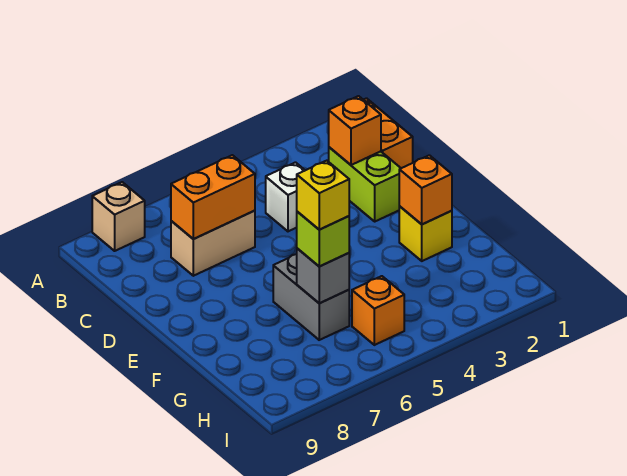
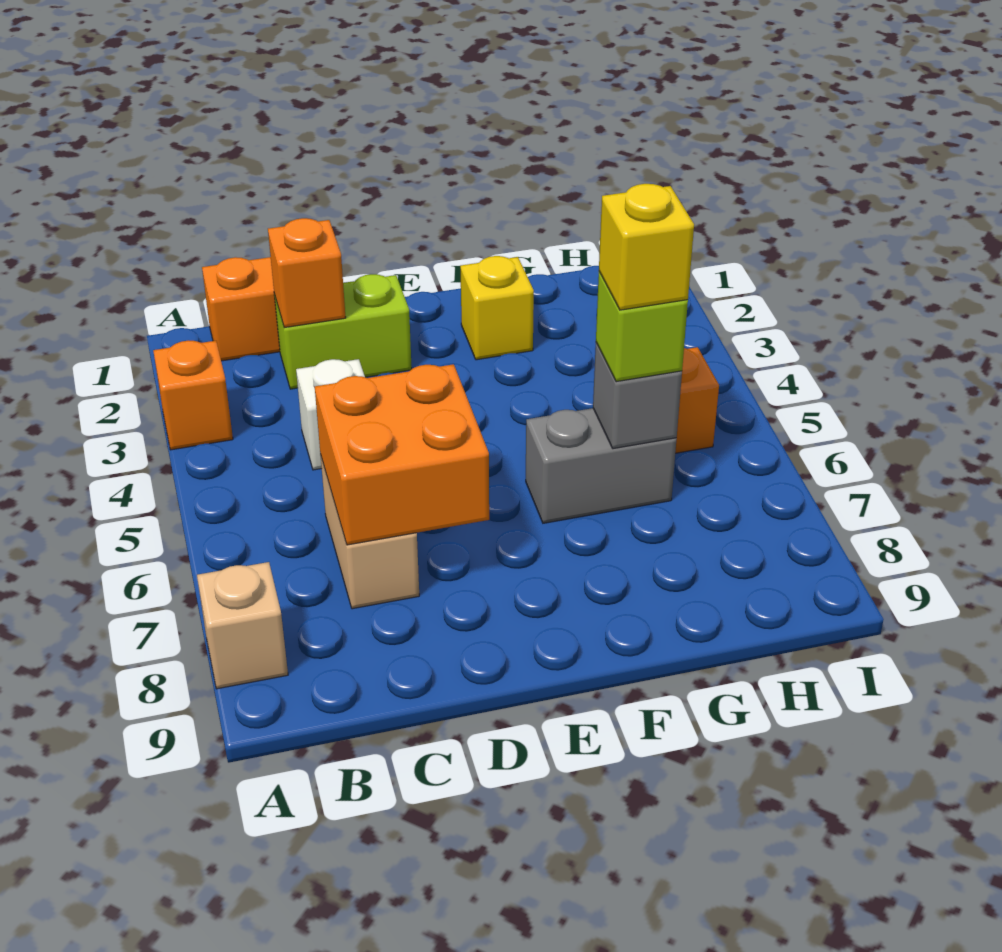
orange brick C6:C7 level 2 -> orange brick C6:D7 level 2
orange brick F2 level 2 -> orange brick A3 level 1

